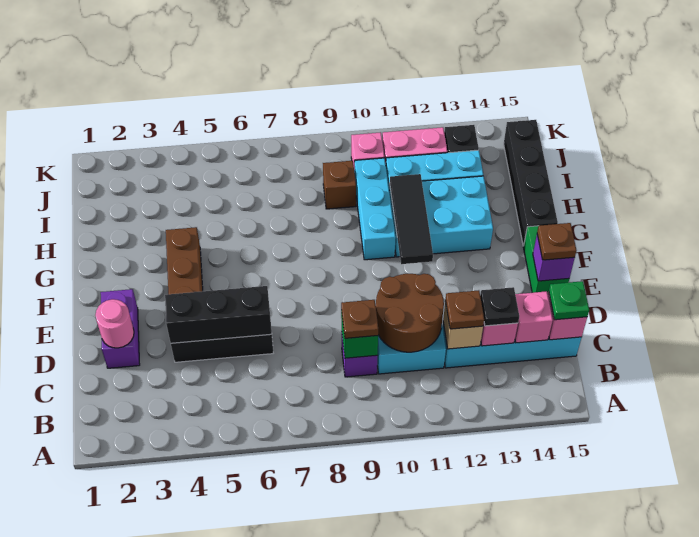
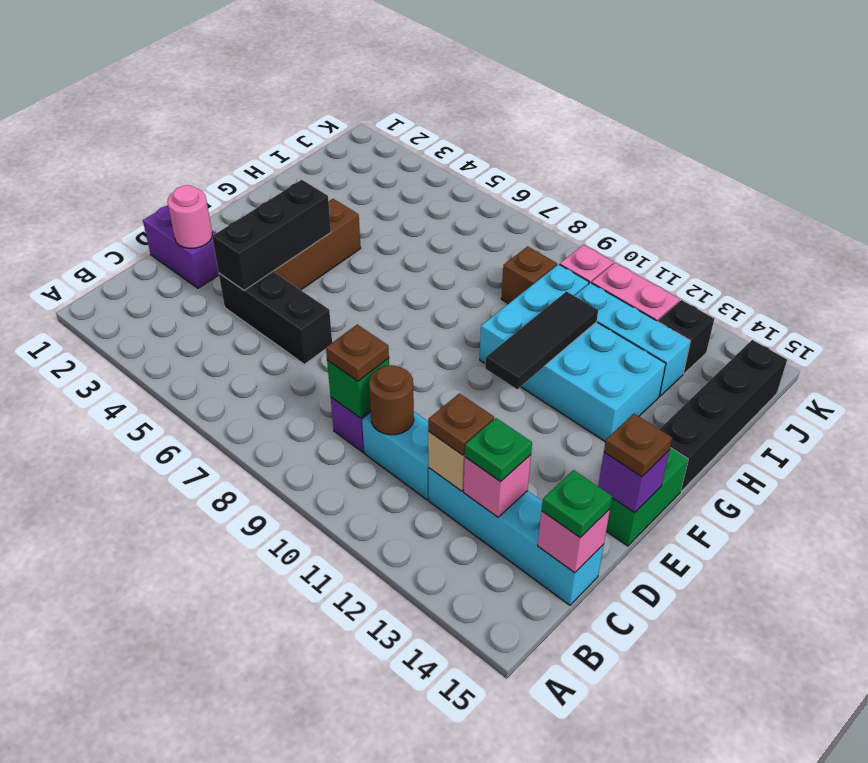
brown round brick C10:D11 level 2 -> brown round brick C10 level 2
black plate C13 level 3 -> green plate C13 level 3
pink brick C14 level 2 -> none
purple brick D2:E2 level 1 -> purple brick D1:D2 level 1
black brick D4:D6 level 2 -> black brick D4:F4 level 2

